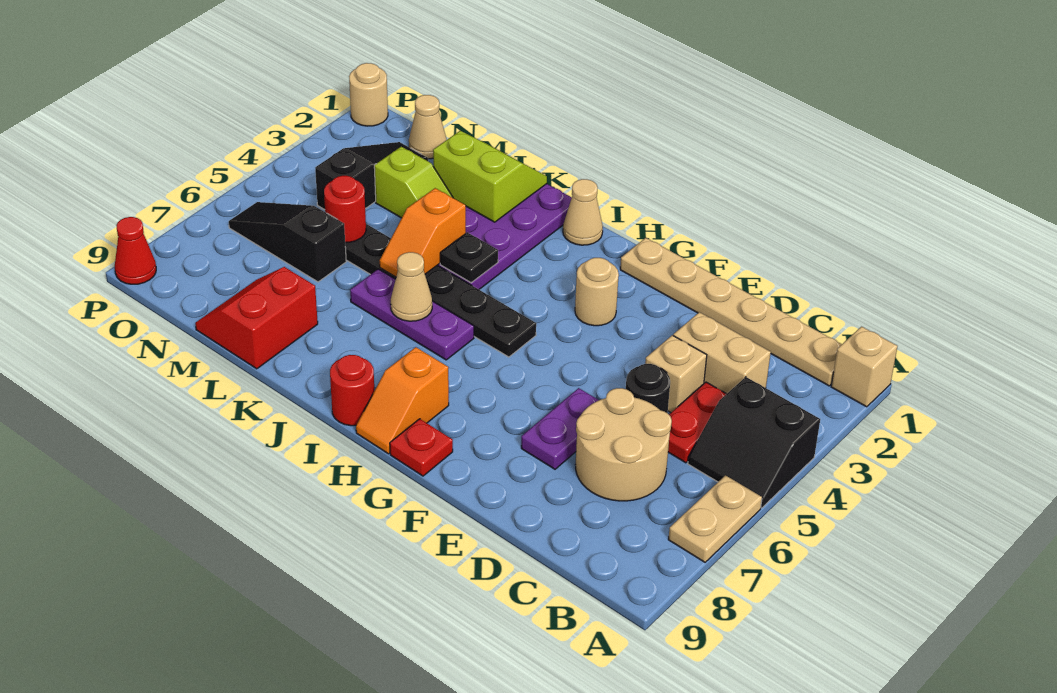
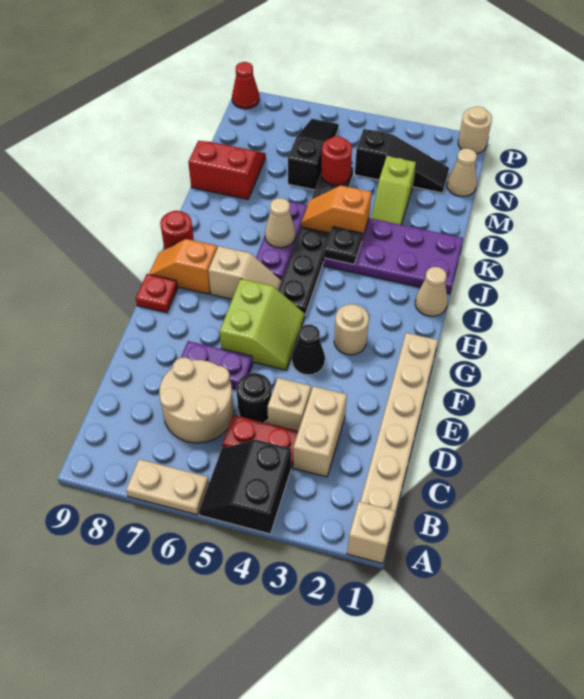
none -> black cone F4 level 1
none -> tan slope H6:H7 level 1 top 7
lime slope K1:L2 level 2 top 2 -> lime slope F5:G6 level 1 top 6

